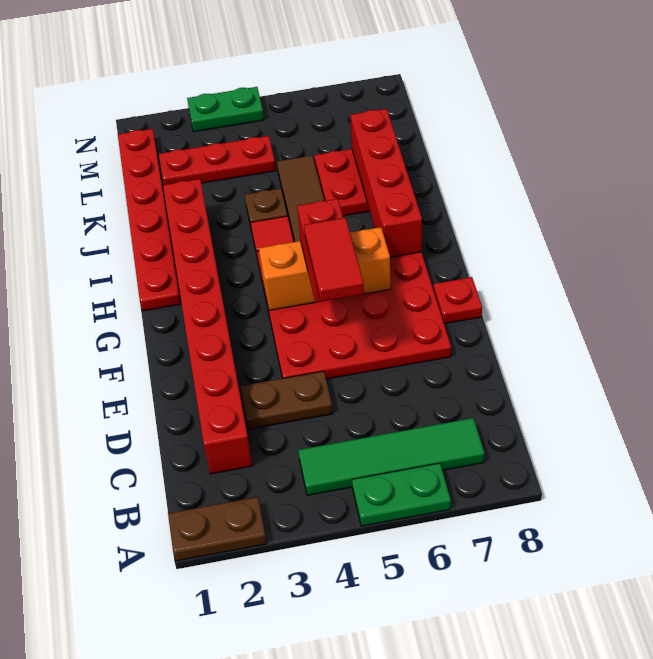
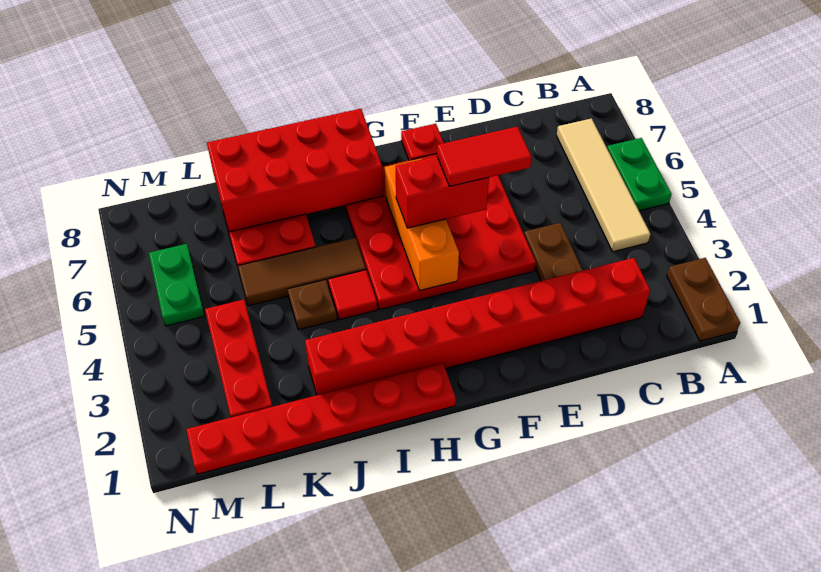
green tile B4:B7 level 1 -> tan tile B4:B7 level 1
red brick H7:K7 level 2 -> red brick H7:K8 level 2
green plate N3:N4 level 1 -> green plate M5:M6 level 1

